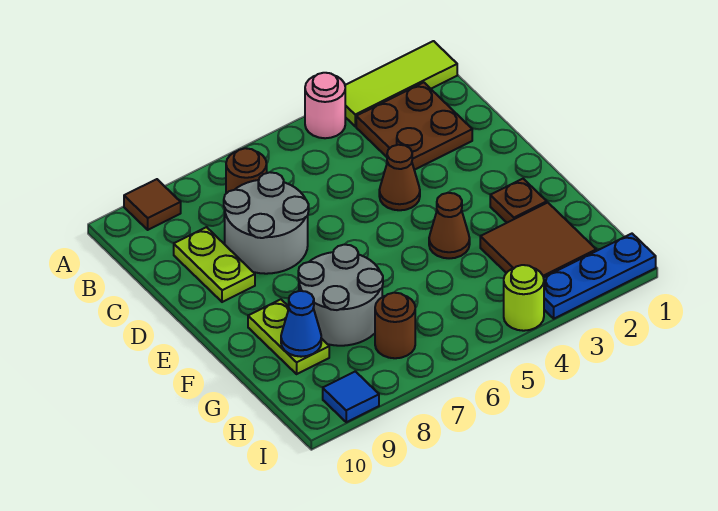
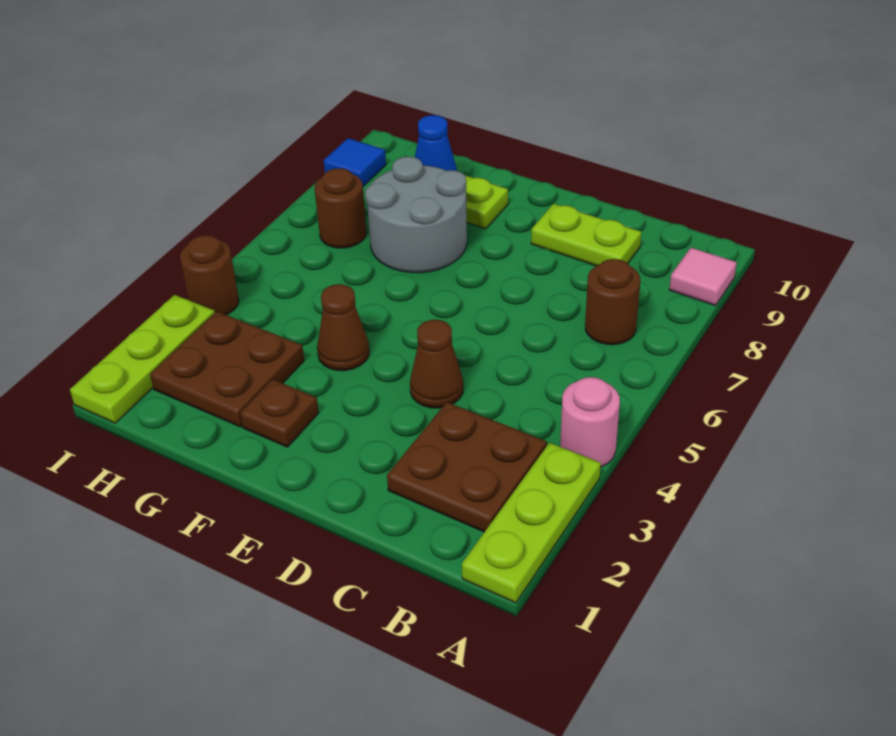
lime tile A1:A3 level 1 -> lime plate A1:A3 level 1
brown tile A9 level 1 -> pink tile A9 level 1
grey round brick C7:D8 level 1 -> none
brown tile G2:H3 level 1 -> brown plate G2:H3 level 1
blue plate I1:I3 level 1 -> lime plate I1:I3 level 1
lime round brick I4 level 1 -> brown round brick I4 level 1

